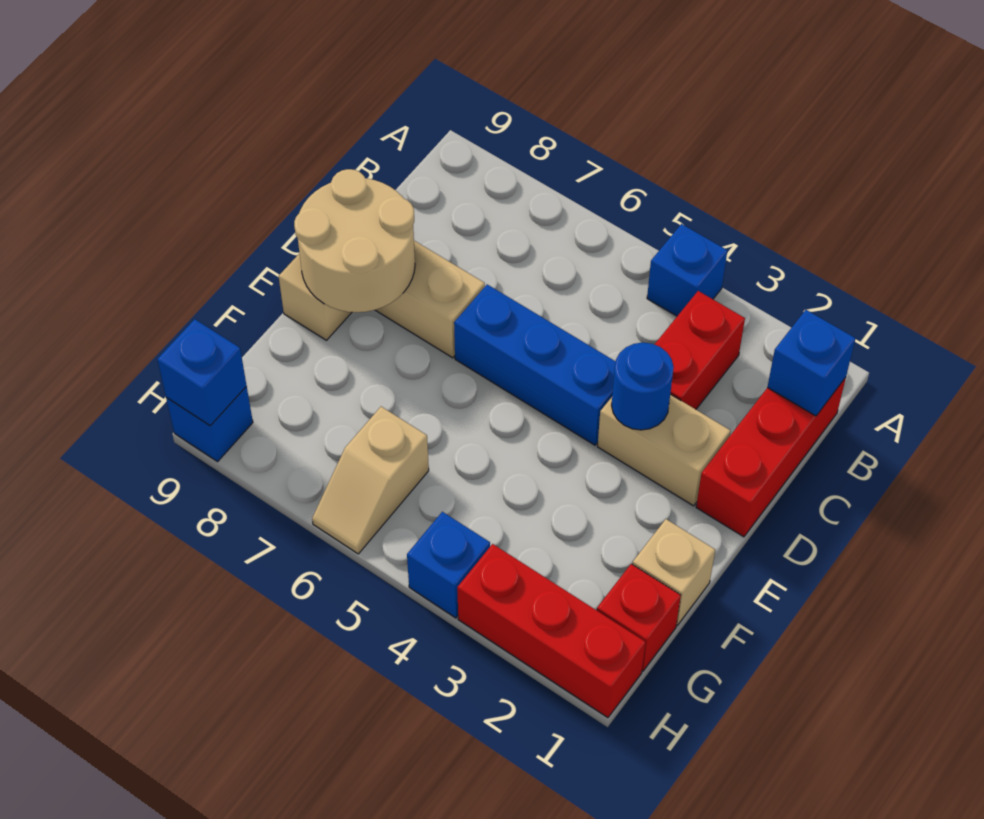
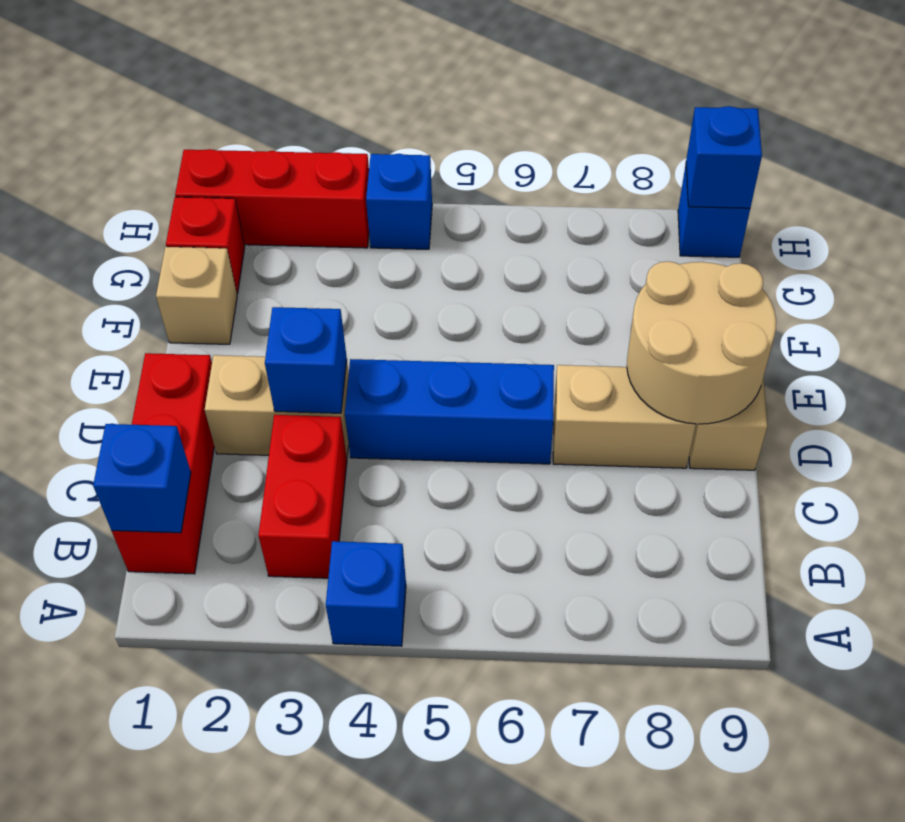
blue round brick D3 level 2 -> blue brick D3 level 2
tan slope G6:H6 level 1 top G -> none

